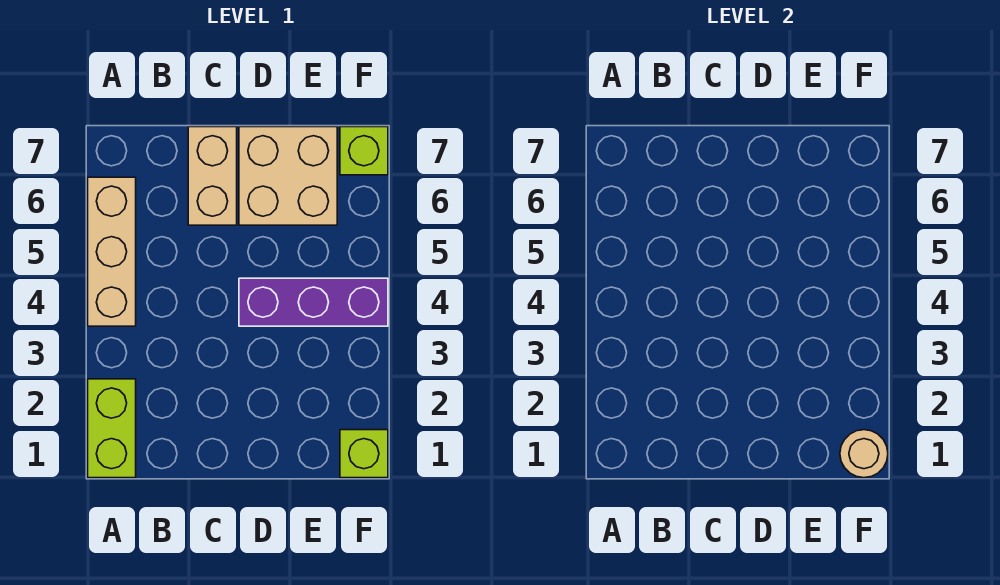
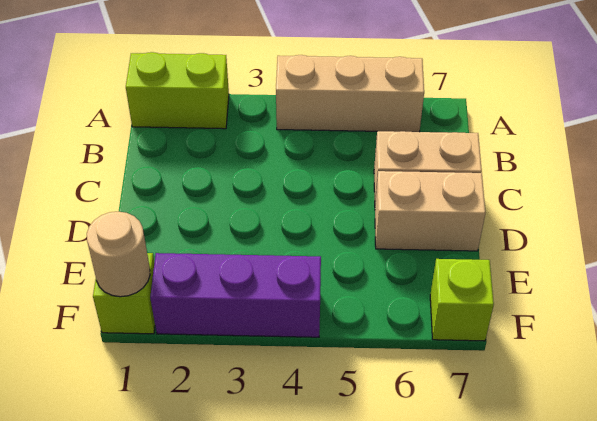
purple brick D4:F4 level 1 -> purple brick F2:F4 level 1
tan brick D6:E7 level 1 -> tan brick D6:D7 level 1

